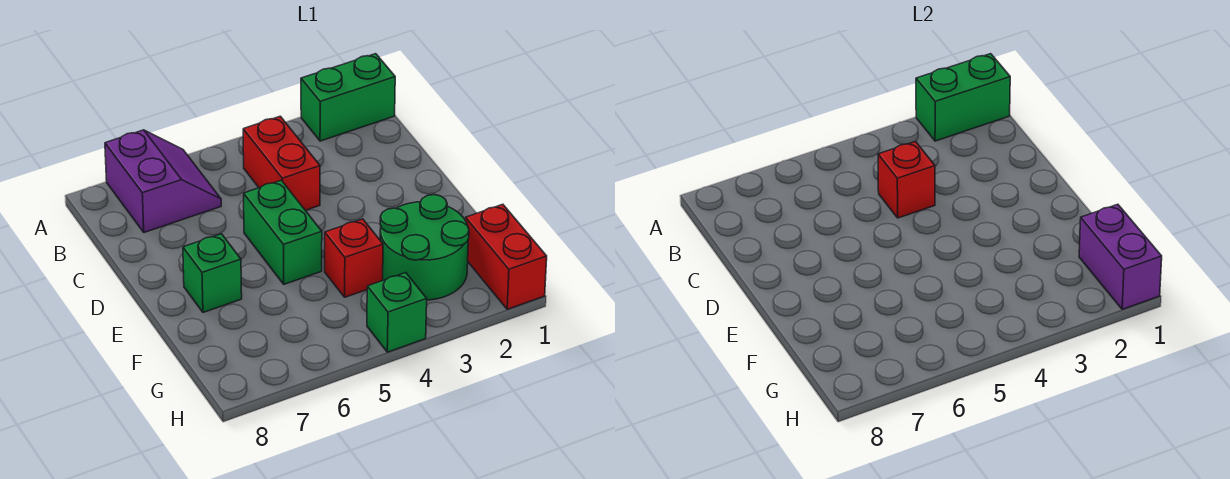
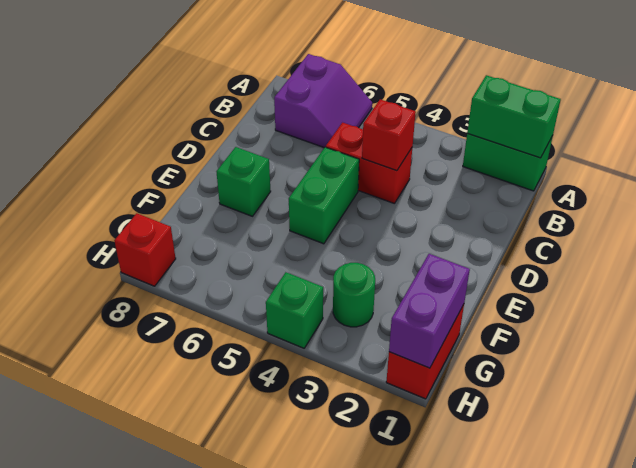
red brick B4:C4 level 1 -> red brick C4:C5 level 1
green round brick F2:G3 level 1 -> green round brick G3 level 1
red brick F4 level 1 -> red brick H8 level 1

